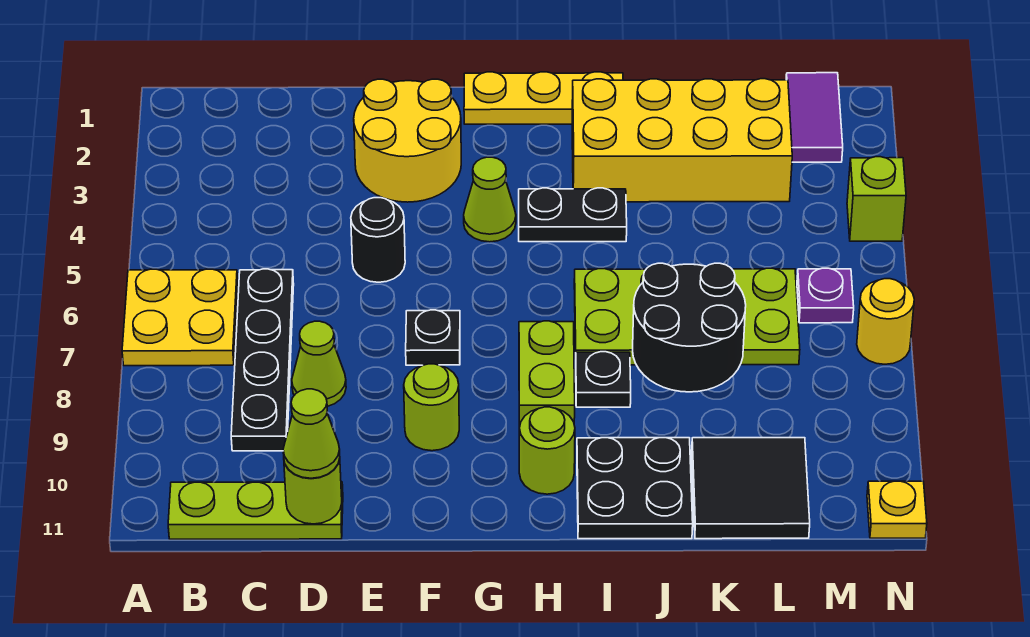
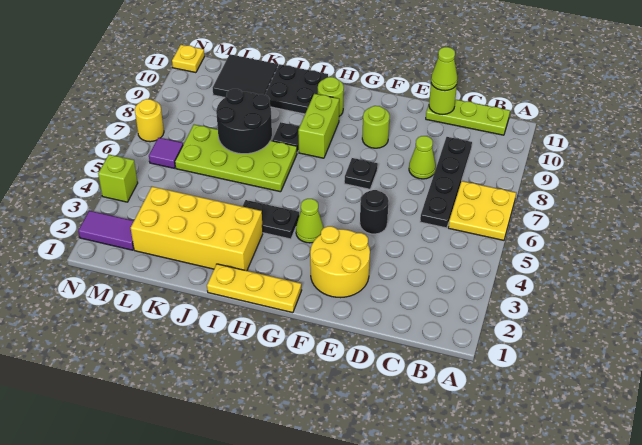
purple tile M1:M2 level 1 -> purple tile M2:N2 level 1
purple plate M6 level 1 -> purple tile M6 level 1

